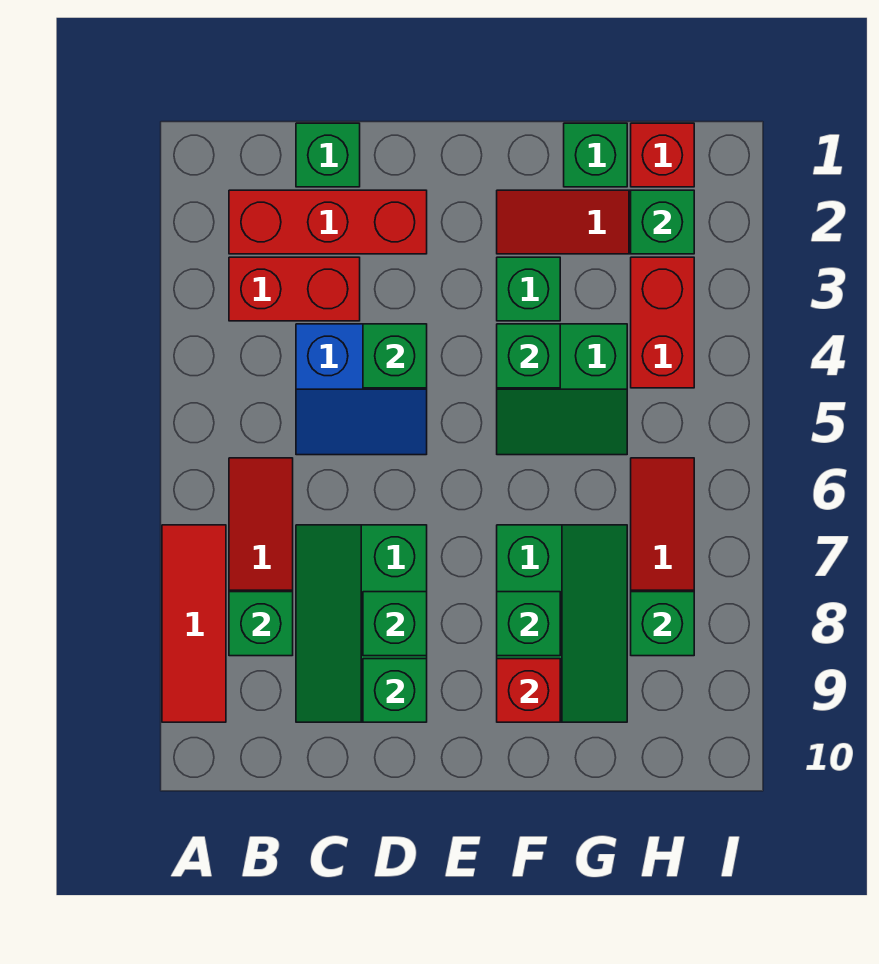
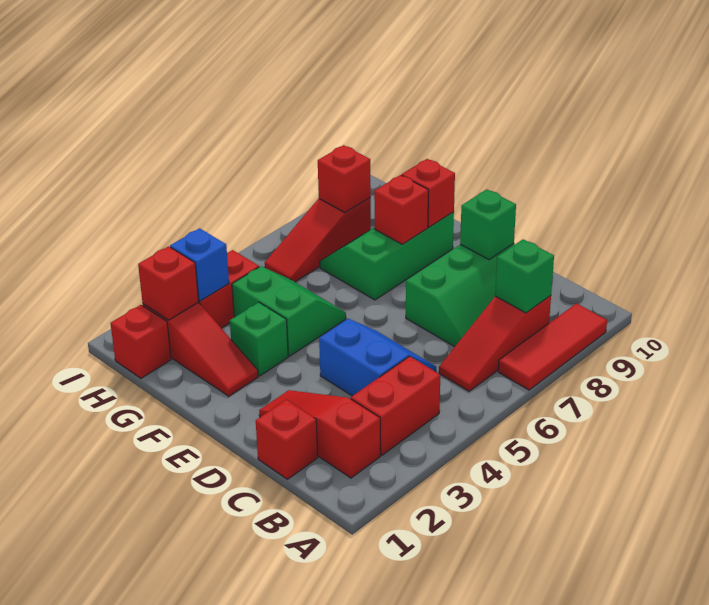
red brick B2:D2 level 1 -> red slope B2:D2 level 1 top B
red brick B3:C3 level 1 -> red brick B3:B4 level 1
green brick C1 level 1 -> red brick C1 level 1
green brick D4 level 2 -> none
green brick D8 level 2 -> none
green brick F4 level 2 -> none
green brick F8 level 2 -> red brick F8 level 2
green brick G1 level 1 -> none
green brick H2 level 2 -> red brick H2 level 2
none -> blue brick H3 level 2
green brick H8 level 2 -> red brick H8 level 2

